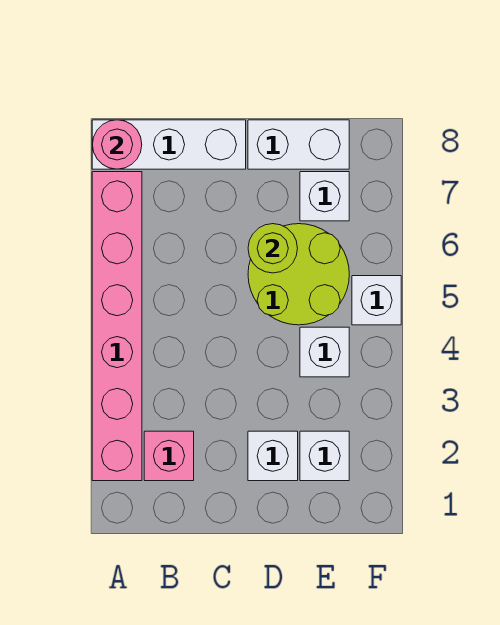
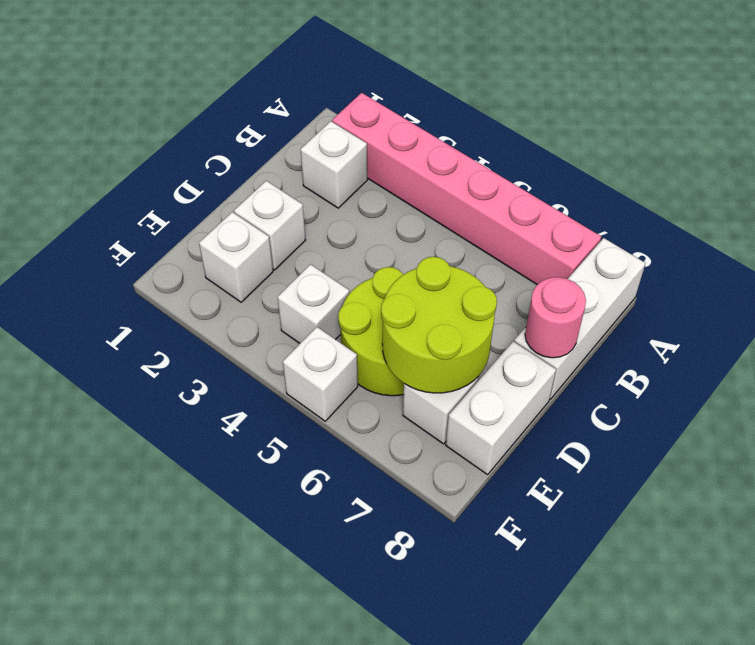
pink round brick A8 level 2 -> pink round brick C8 level 2
pink brick B2 level 1 -> white brick B2 level 1
lime round brick D6 level 2 -> lime round brick D6:E7 level 2

